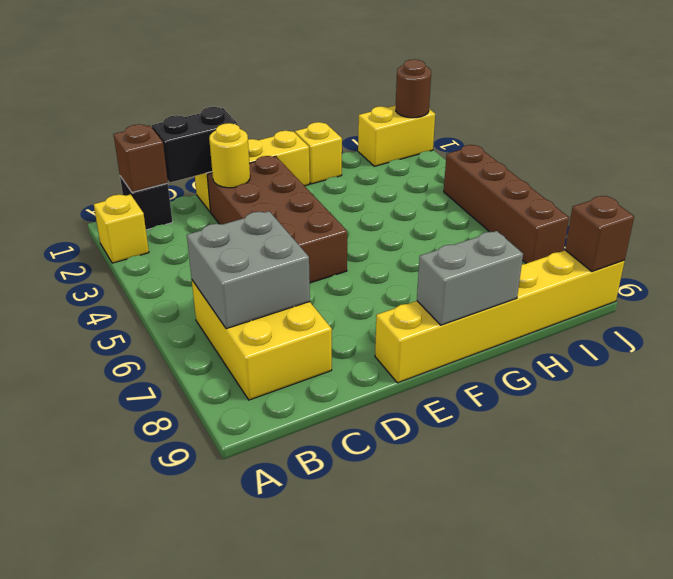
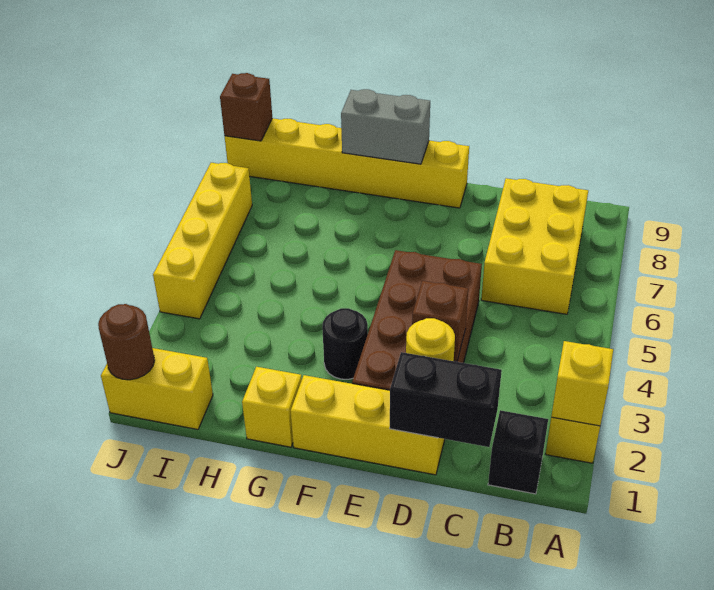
none -> yellow brick A2 level 2
brown brick B1 level 2 -> brown brick D3 level 2
grey brick B6:C7 level 2 -> none
none -> black round brick F3 level 1
brown brick J4:J7 level 1 -> yellow brick J4:J7 level 1

